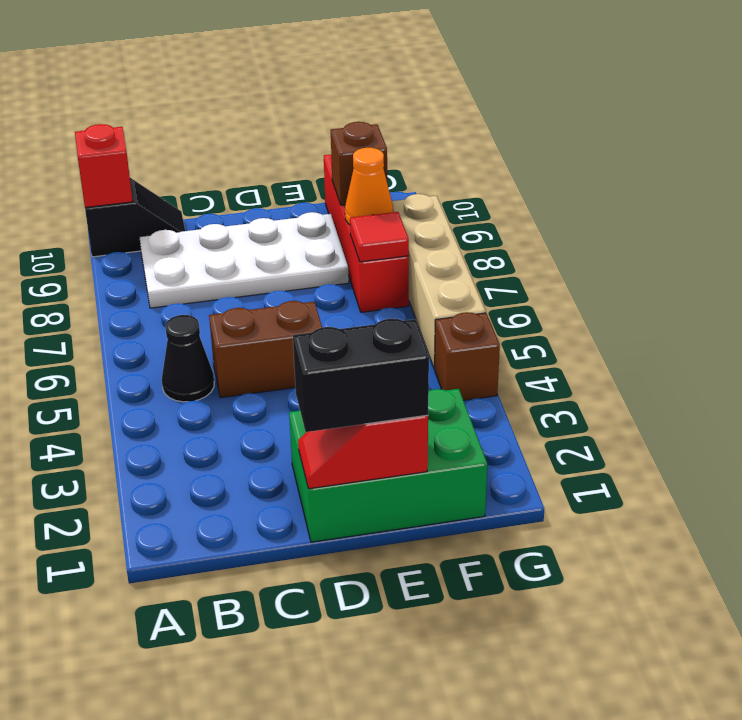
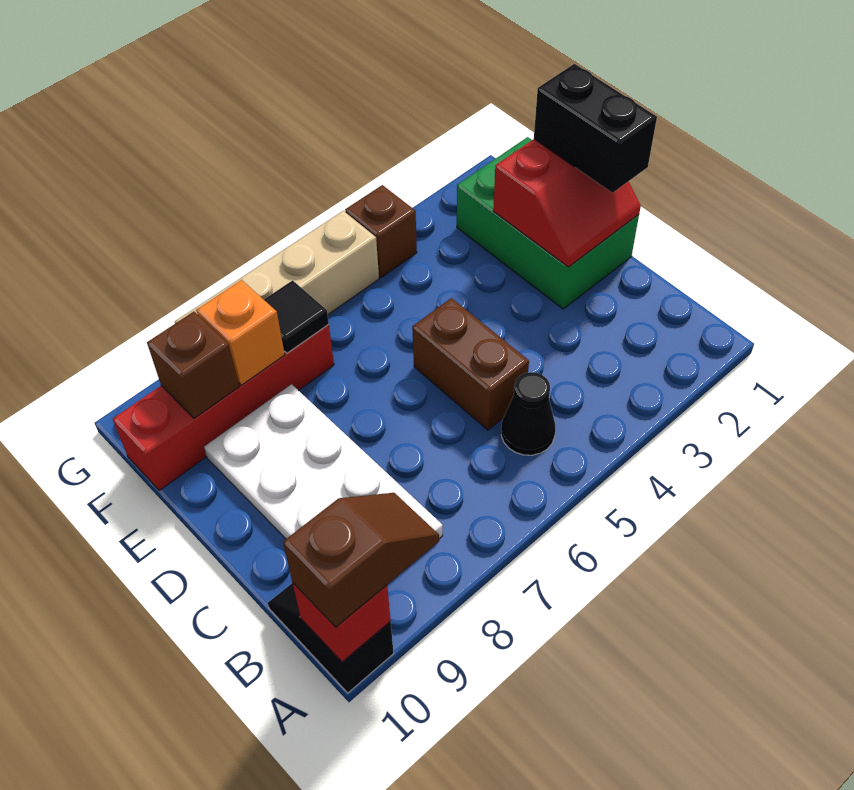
none -> brown slope A9:A10 level 3 top 10
red slope D1:E1 level 2 top E -> red slope D1:E2 level 2 top E
red tile F7 level 2 -> black tile F7 level 2
orange cone F8 level 2 -> orange brick F8 level 2

